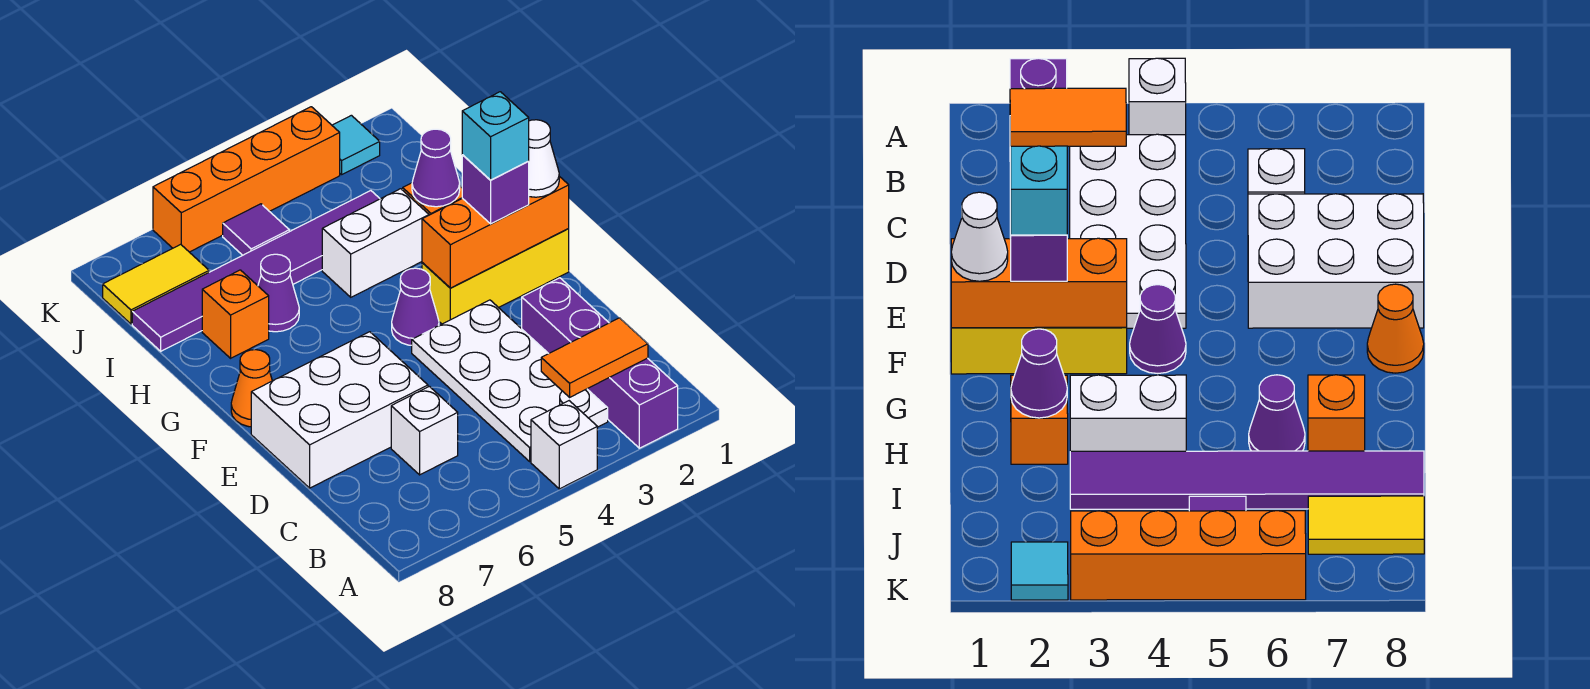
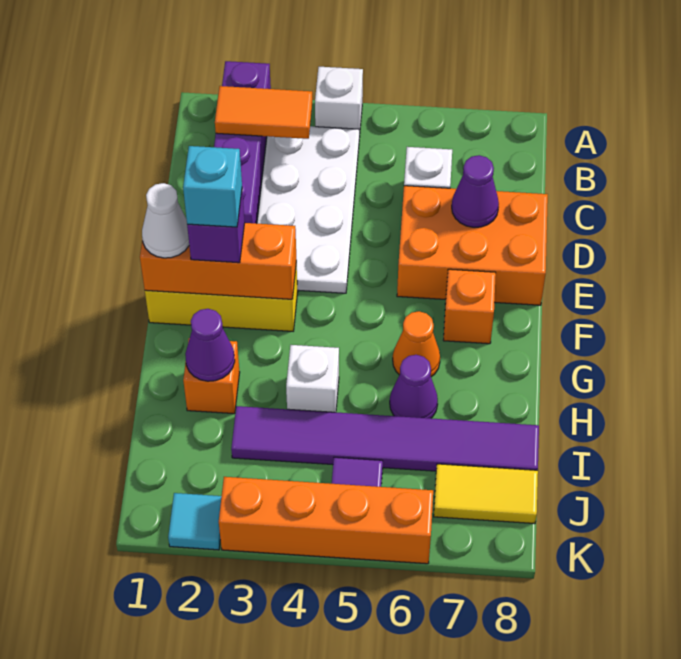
white brick D6:E8 level 1 -> orange brick D6:E8 level 1
purple cone F4 level 1 -> purple cone D7 level 2
orange cone F8 level 1 -> orange cone G6 level 1
white brick H3:H4 level 1 -> white brick H4 level 1
orange brick H7 level 1 -> orange brick F7 level 1

